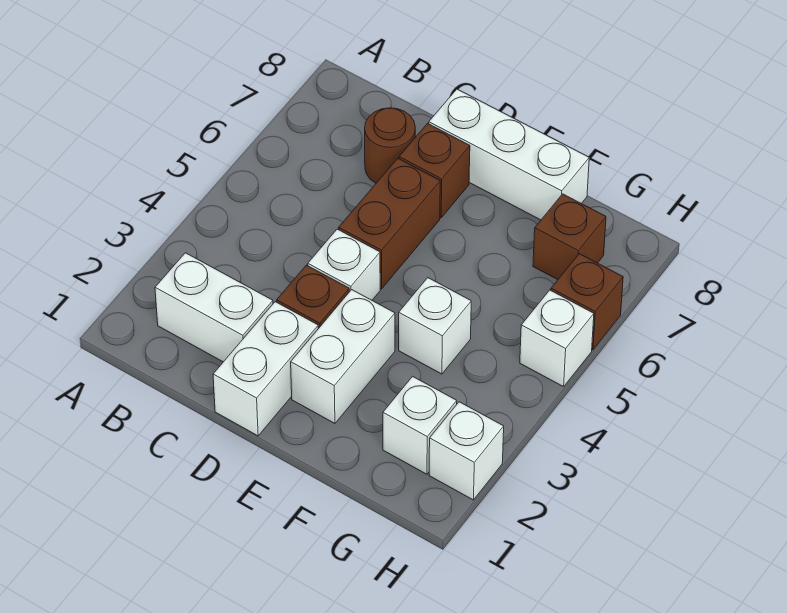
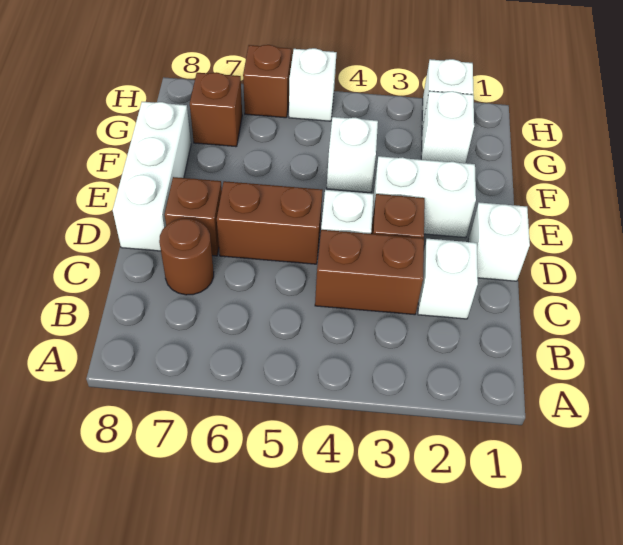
white brick B2:C2 level 1 -> white brick C2 level 1
none -> brown brick C3:C4 level 1
white brick D1:D2 level 1 -> white brick D1 level 1

